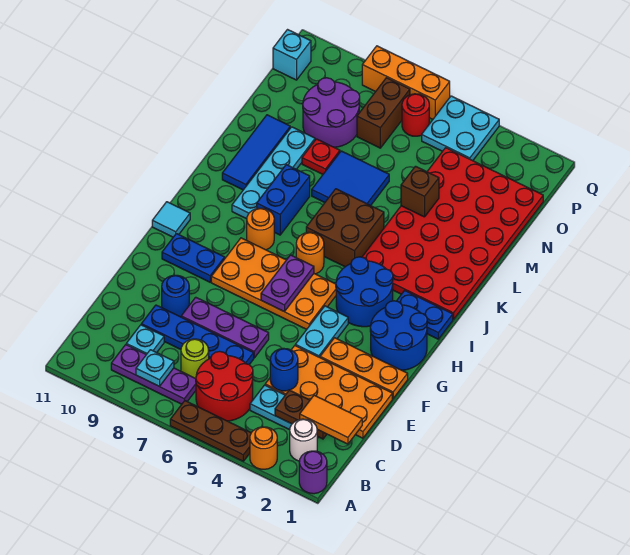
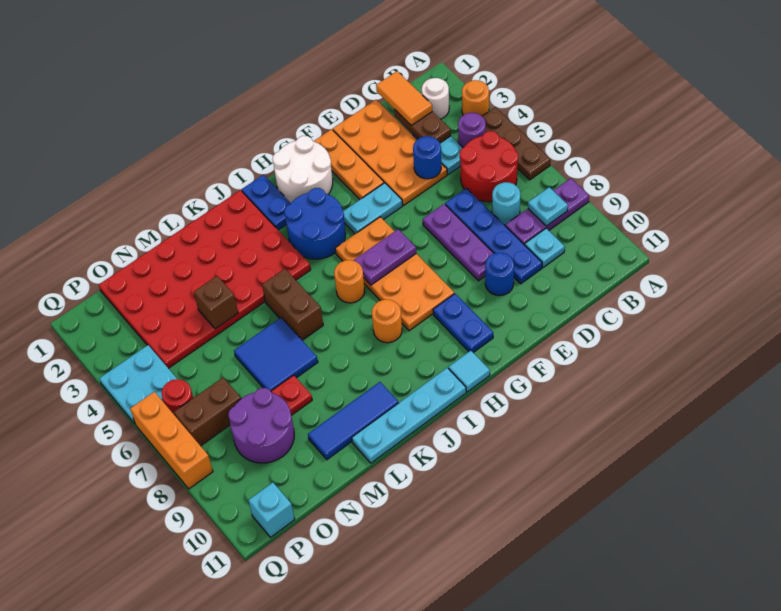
purple round brick A1 level 1 -> purple round brick B4 level 1
purple plate B7:B9 level 1 -> purple plate A8:C8 level 1
lime round brick C7 level 1 -> cyan round brick C7 level 1
blue round brick G1:H2 level 1 -> white round brick G1:H2 level 1
brown brick J5:K6 level 1 -> brown brick K5:K6 level 1
blue brick J8:K8 level 1 -> none
cyan plate J9:M9 level 1 -> cyan plate I11:L11 level 1

